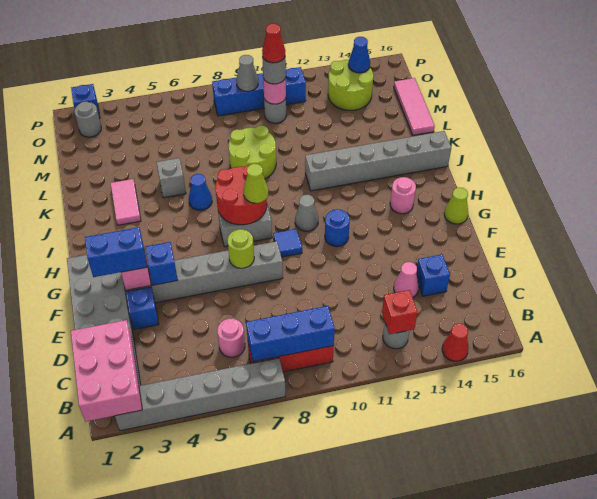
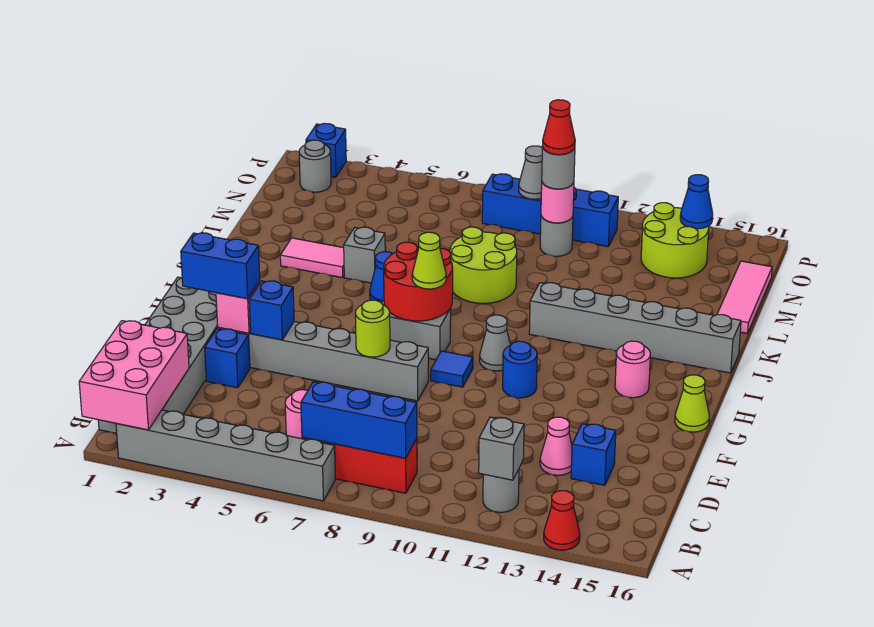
red brick B12 level 2 -> grey brick B12 level 2
pink tile J3:K3 level 1 -> pink tile K3:K4 level 1

